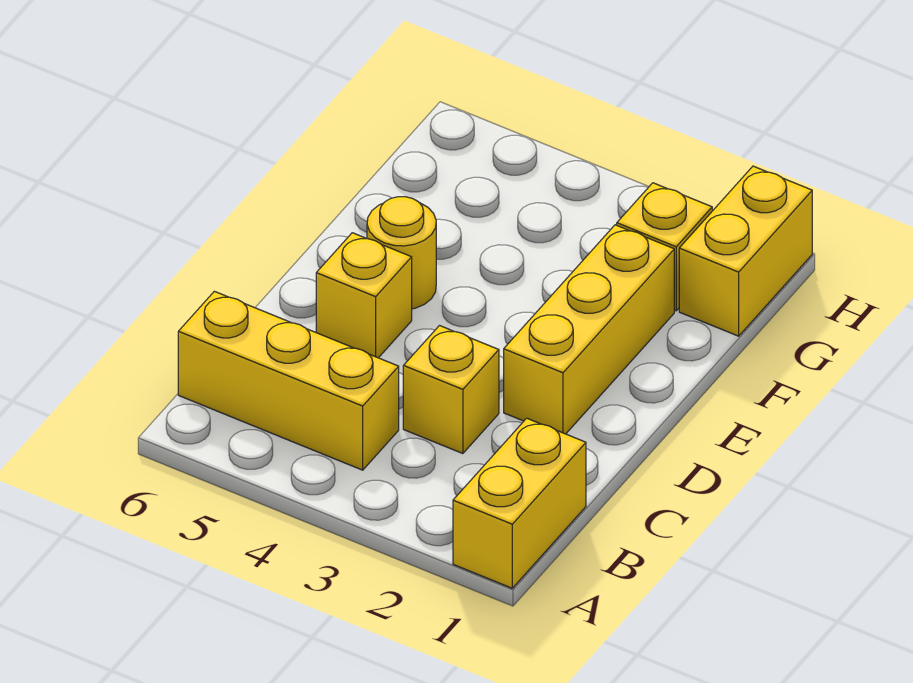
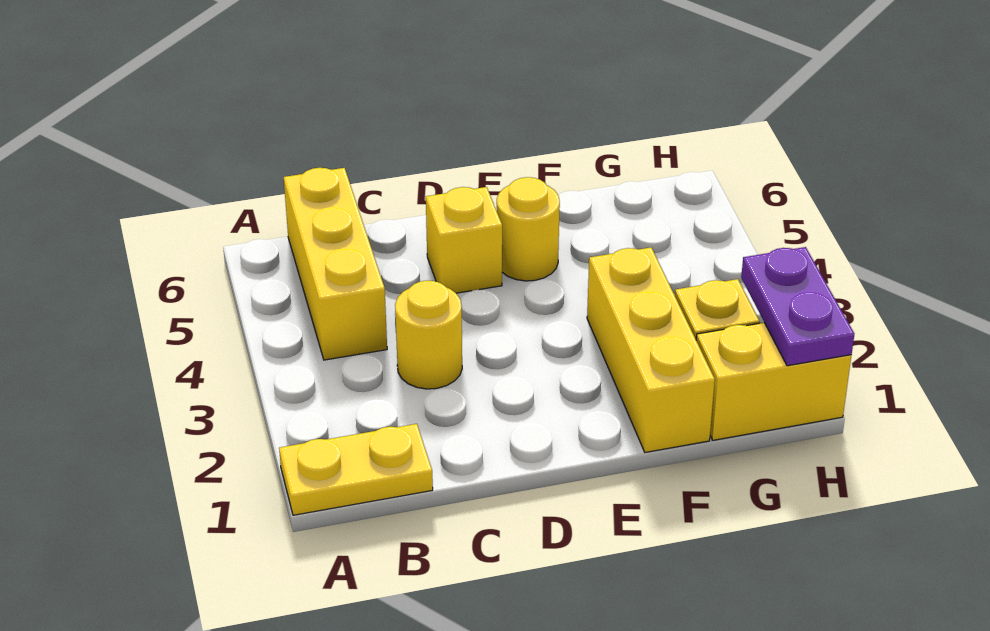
yellow brick A1:B1 level 1 -> yellow plate A1:B1 level 1
yellow brick C3 level 1 -> yellow round brick C3 level 1
yellow brick D2:F2 level 1 -> yellow brick F1:F3 level 1
none -> purple plate H1:H2 level 2

